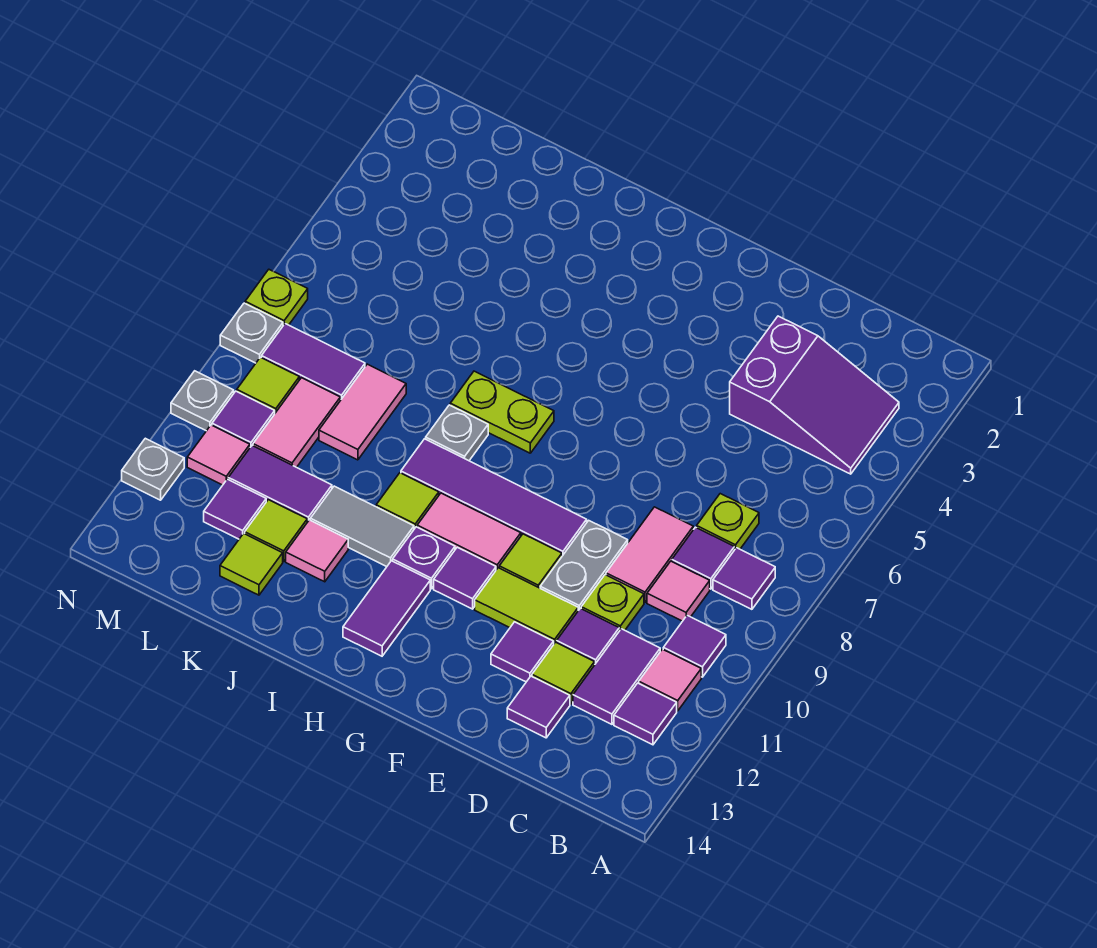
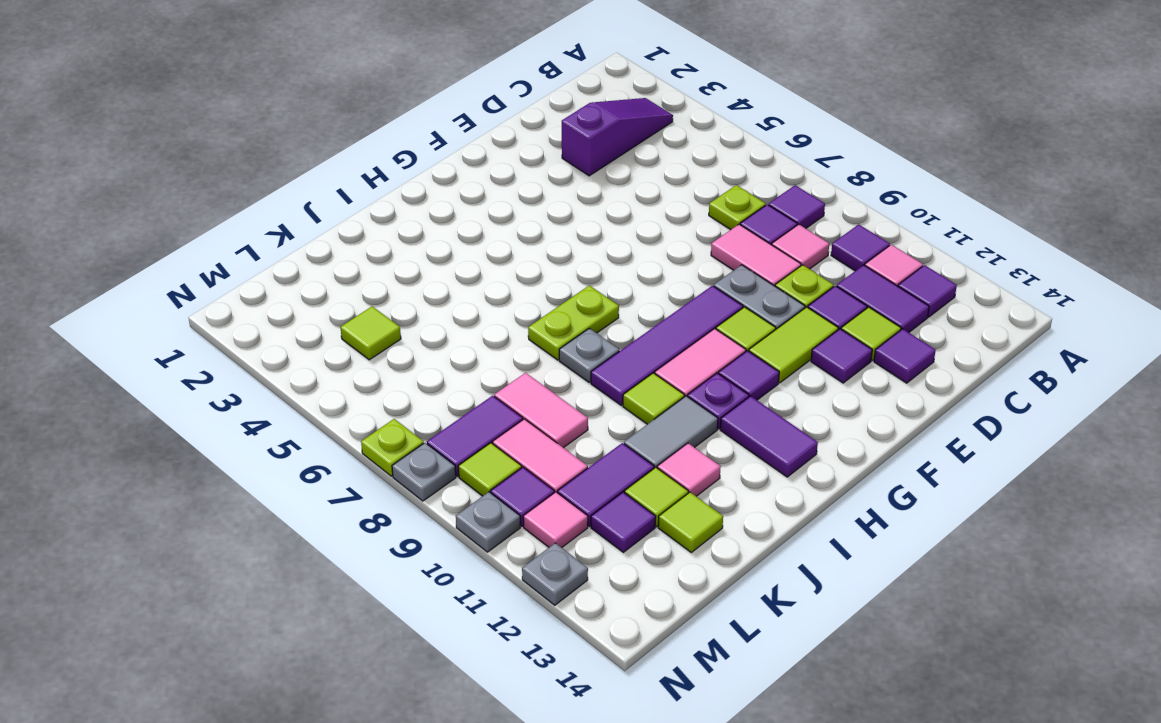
purple slope B3:D4 level 1 top D -> purple slope B3:D3 level 1 top D
none -> lime tile L4 level 1

